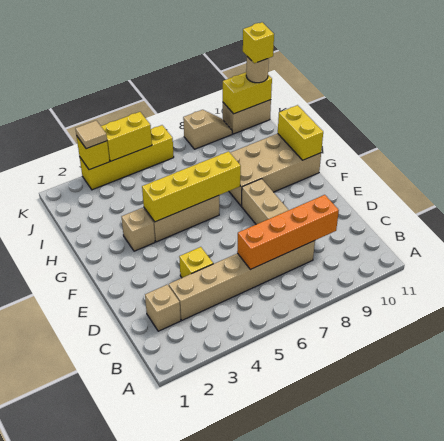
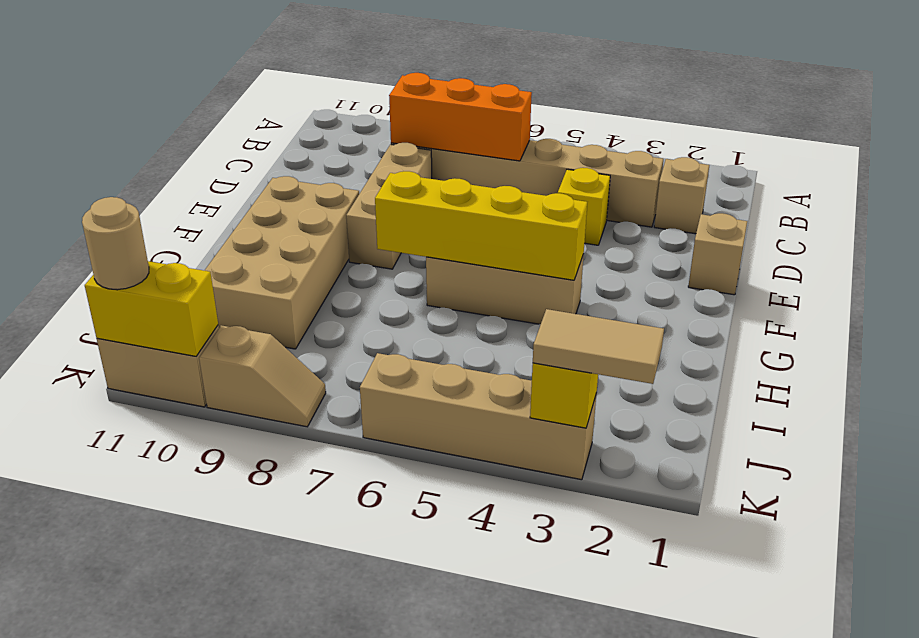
orange brick C6:C9 level 2 -> orange brick C6:C8 level 2
tan brick G3 level 1 -> tan brick E1 level 1
tan brick G8:H11 level 1 -> tan brick F9:I10 level 1
yellow brick G11:H11 level 2 -> none
yellow brick K3:K6 level 1 -> tan brick K3:K6 level 1
tan tile K3 level 3 -> tan tile K2:K3 level 3
yellow brick K4:K5 level 2 -> none
tan slope K8:K9 level 1 top 8 -> tan slope K8:K9 level 1 top 9
yellow brick K11 level 4 -> none

